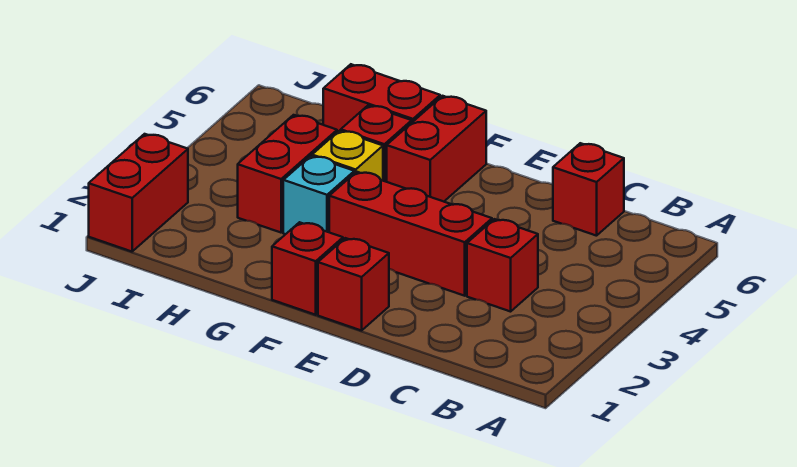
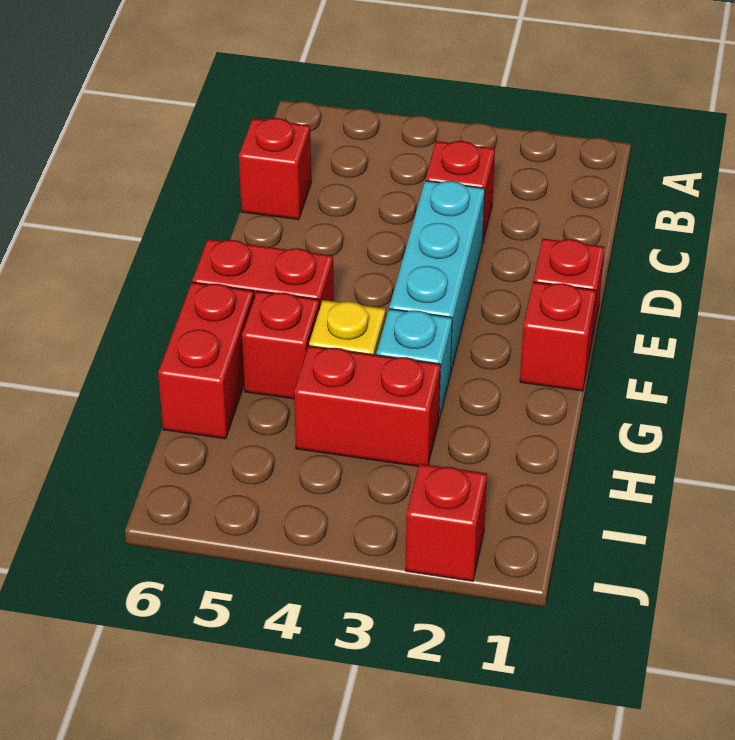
red brick D3:F3 level 1 -> cyan brick D3:F3 level 1
red brick J1:J2 level 1 -> red brick J2 level 1

